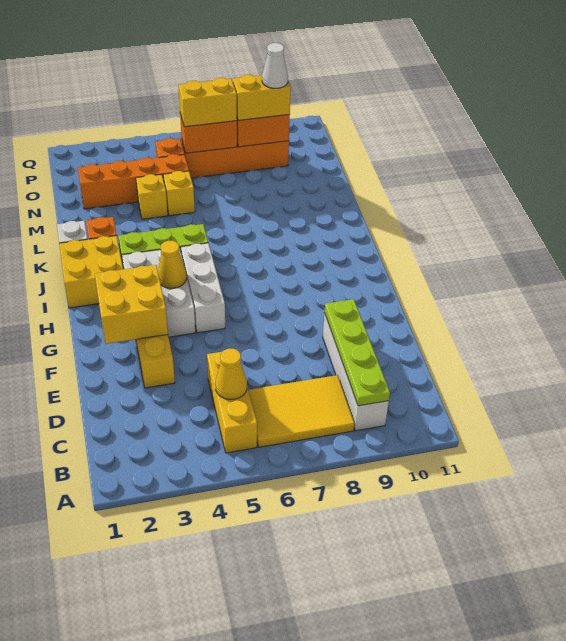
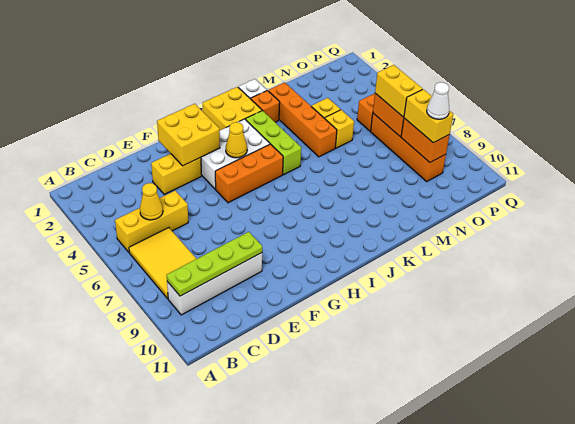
white brick G5:I5 level 1 -> orange brick G5:I5 level 1
orange brick N2:N5 level 1 -> orange brick L2:L5 level 1

